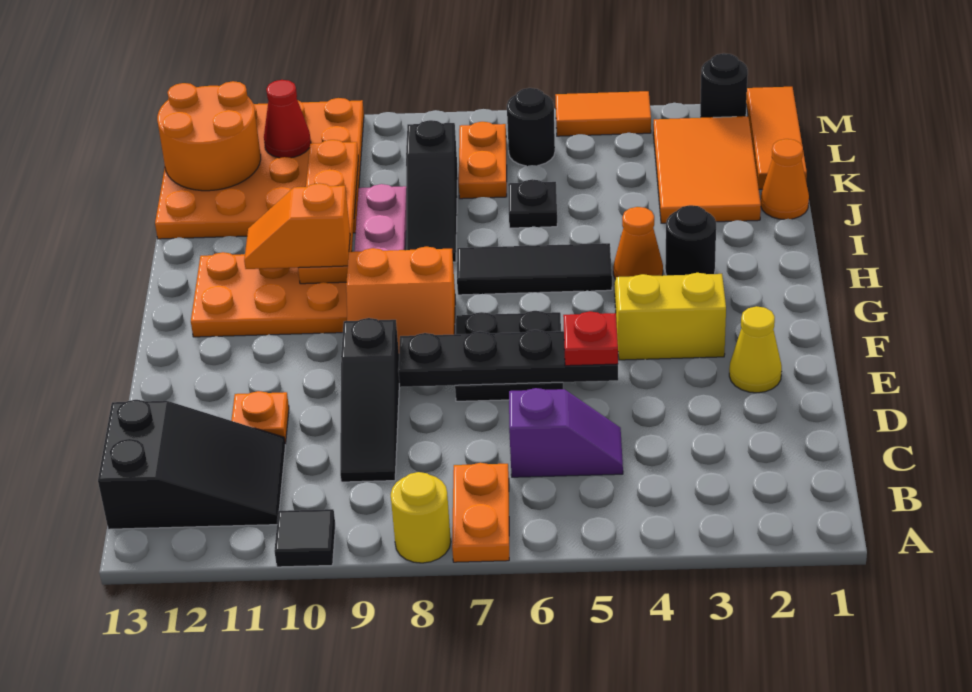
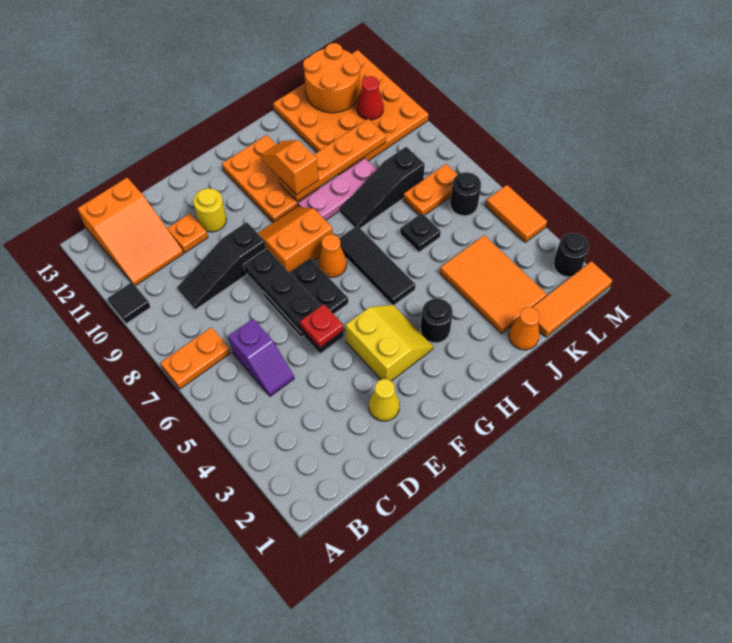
yellow round brick A8 level 1 -> yellow round brick E11 level 1
black slope B11:C13 level 1 top 13 -> orange slope B11:C13 level 1 top 13
orange slope F8:G9 level 1 top G -> orange slope F8:G9 level 1 top 8
orange cone H4 level 1 -> orange cone G7 level 1
orange tile J2:L3 level 1 -> orange tile J2:K4 level 1

